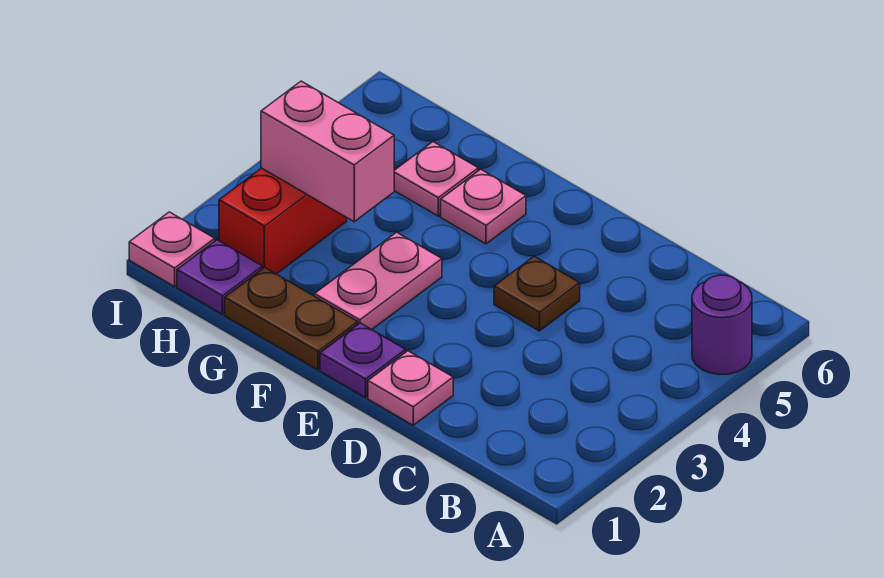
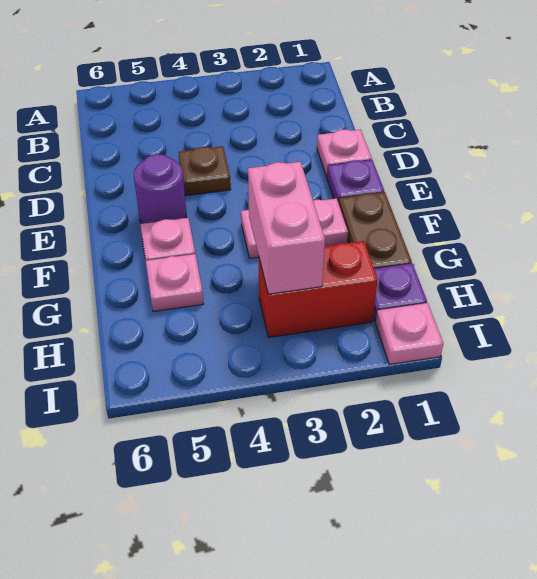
purple round brick A5 level 1 -> purple round brick E5 level 1

